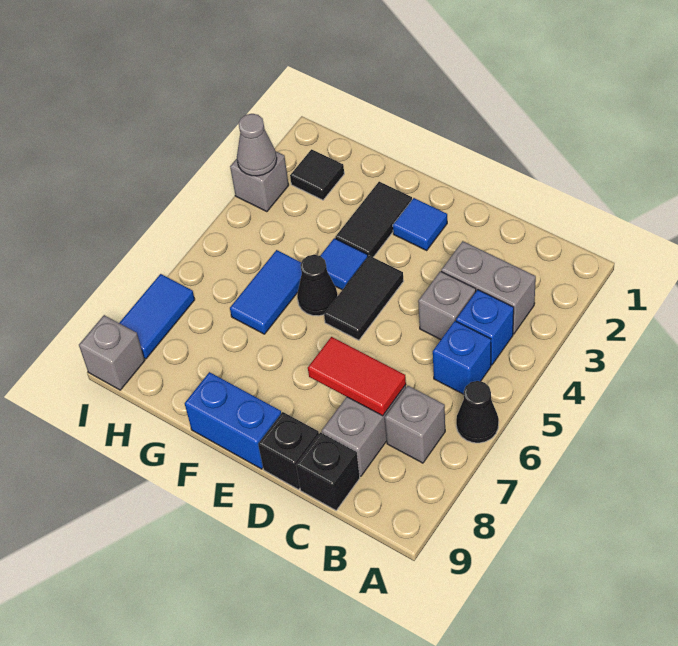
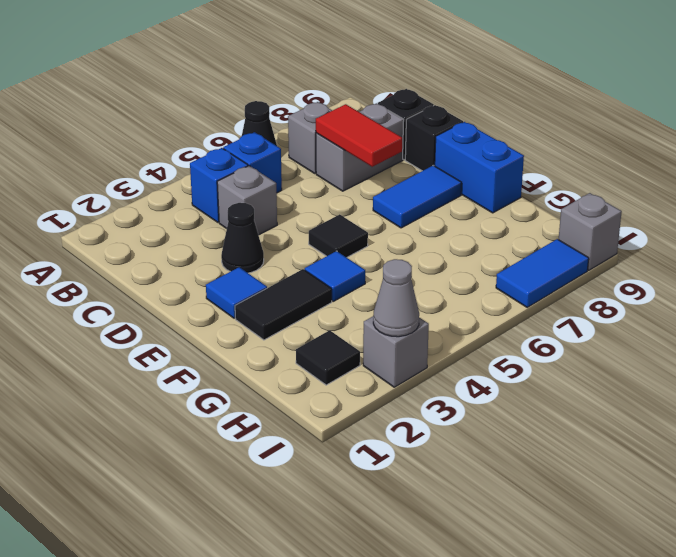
grey brick B3:C3 level 1 -> none
black tile E4:E5 level 1 -> black tile E5 level 1
black cone F5 level 1 -> black cone D3 level 1
blue tile G5:G6 level 1 -> blue tile E7:E8 level 1

